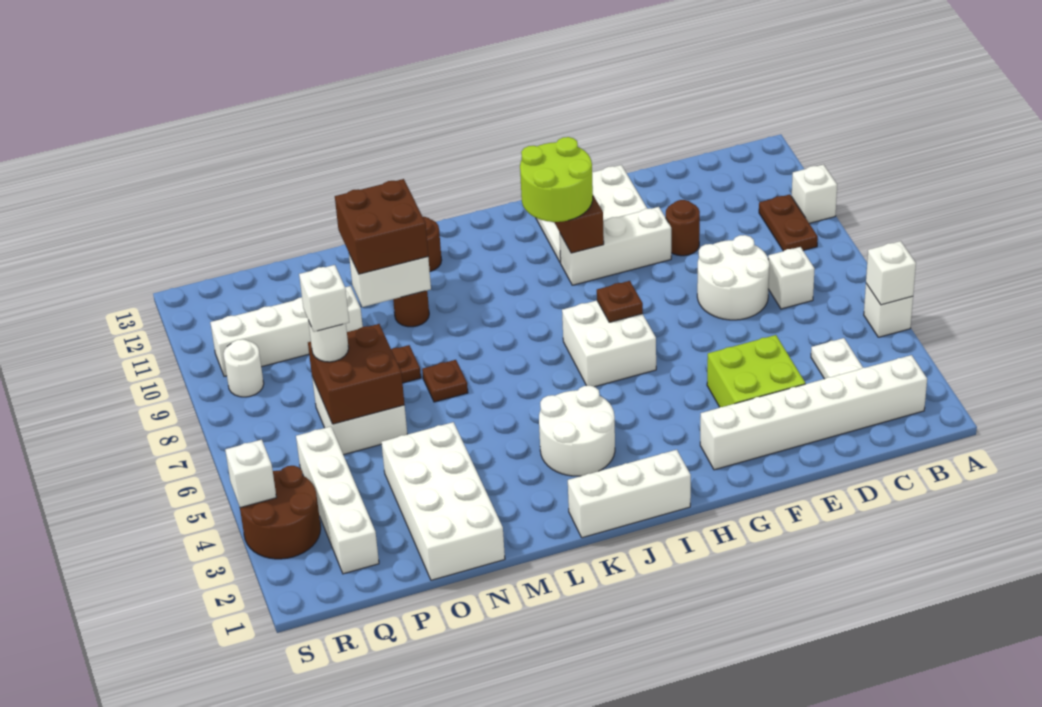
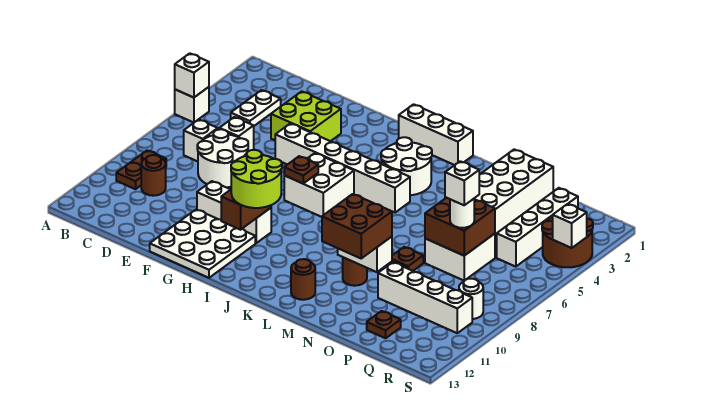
white brick A10 level 1 -> white brick D6 level 1
white brick B2:G2 level 1 -> white brick F5:K5 level 1
brown round brick E10 level 1 -> brown round brick C10 level 1
brown plate M7 level 1 -> brown plate P12 level 1

